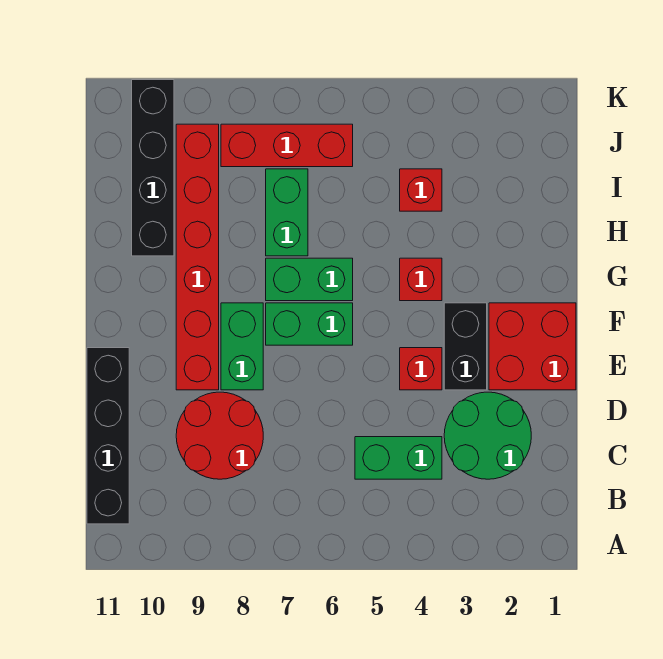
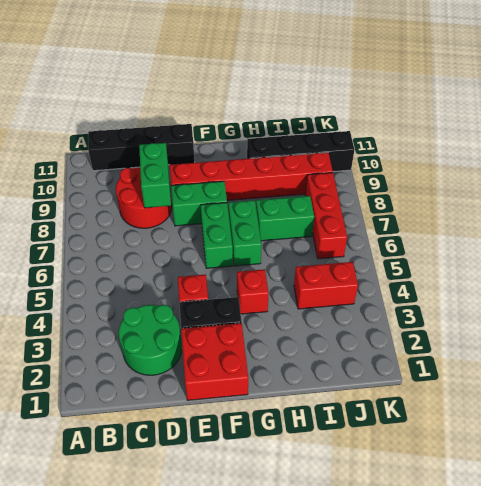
green brick C4:C5 level 1 -> green brick D8:D9 level 2
red brick I4 level 1 -> red brick I4:J4 level 1

